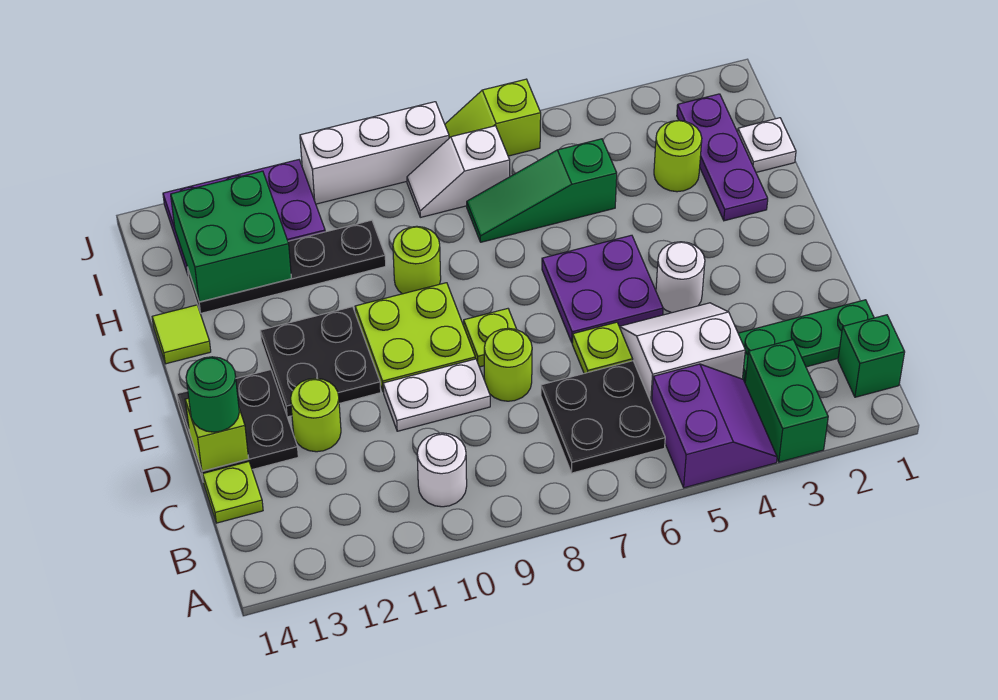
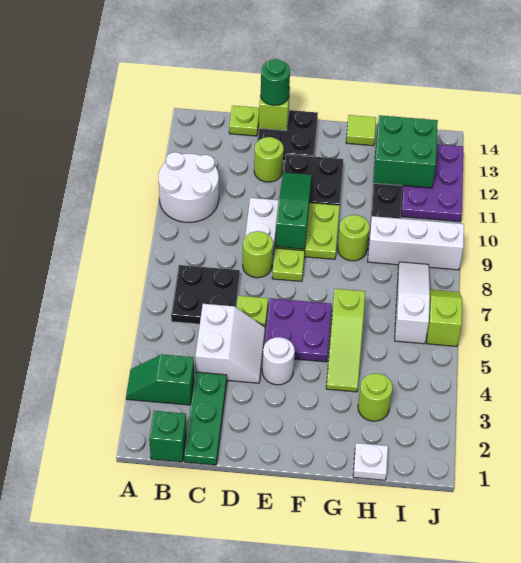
green brick A3:B3 level 1 -> green slope A3:B3 level 1 top B
purple slope A4:B5 level 1 top 5 -> none
white round brick B10 level 1 -> white round brick A10:B11 level 1
purple plate G2:I2 level 1 -> none
none -> lime slope G4:G6 level 1 top 6
green slope H5:H7 level 1 top 5 -> green slope E9:E11 level 2 top 9
white slope I7:I8 level 1 top 7 -> white slope I6:I8 level 1 top 6
white brick J8:J10 level 1 -> white brick H9:J9 level 1

